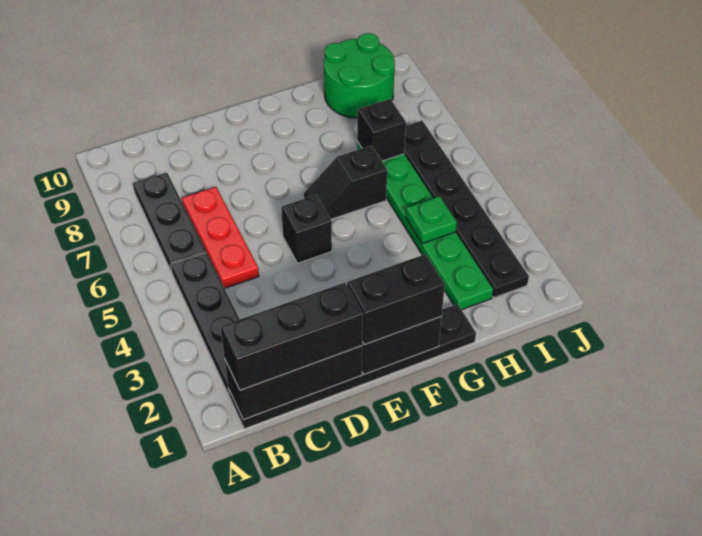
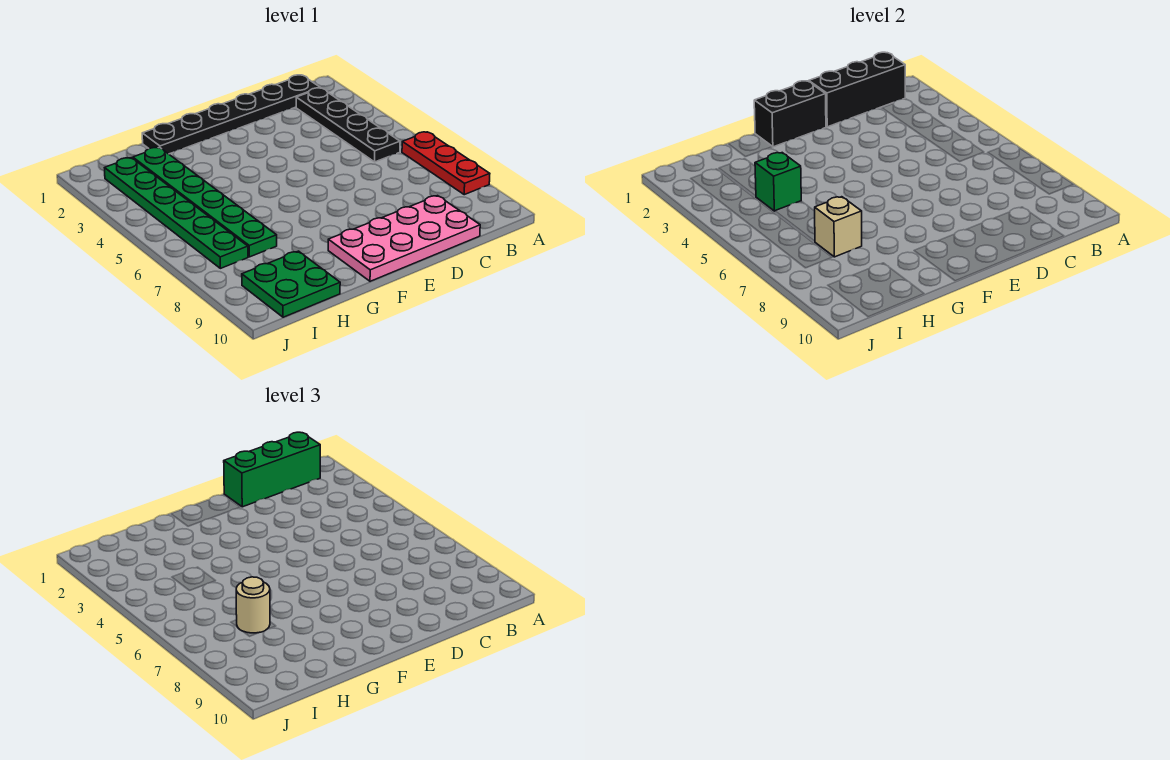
black brick B1:D1 level 3 -> green brick B1:D1 level 3
black plate B6:B8 level 1 -> none
red plate C5:C7 level 1 -> red plate A6:A8 level 1
none -> pink plate C9:F10 level 1
black brick E1:F1 level 3 -> none
black brick E5 level 1 -> none
black slope F6:G6 level 1 top G -> none
green plate H4 level 2 -> green brick H4 level 2
black brick H7 level 2 -> tan brick H7 level 2
none -> tan round brick H7 level 3
green round brick H9:I10 level 1 -> green plate H9:I10 level 1
black plate I2:I7 level 1 -> green plate I2:I7 level 1

